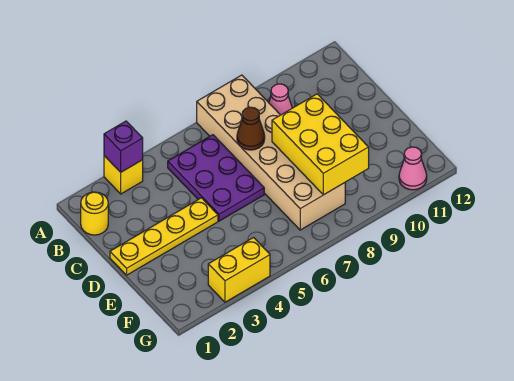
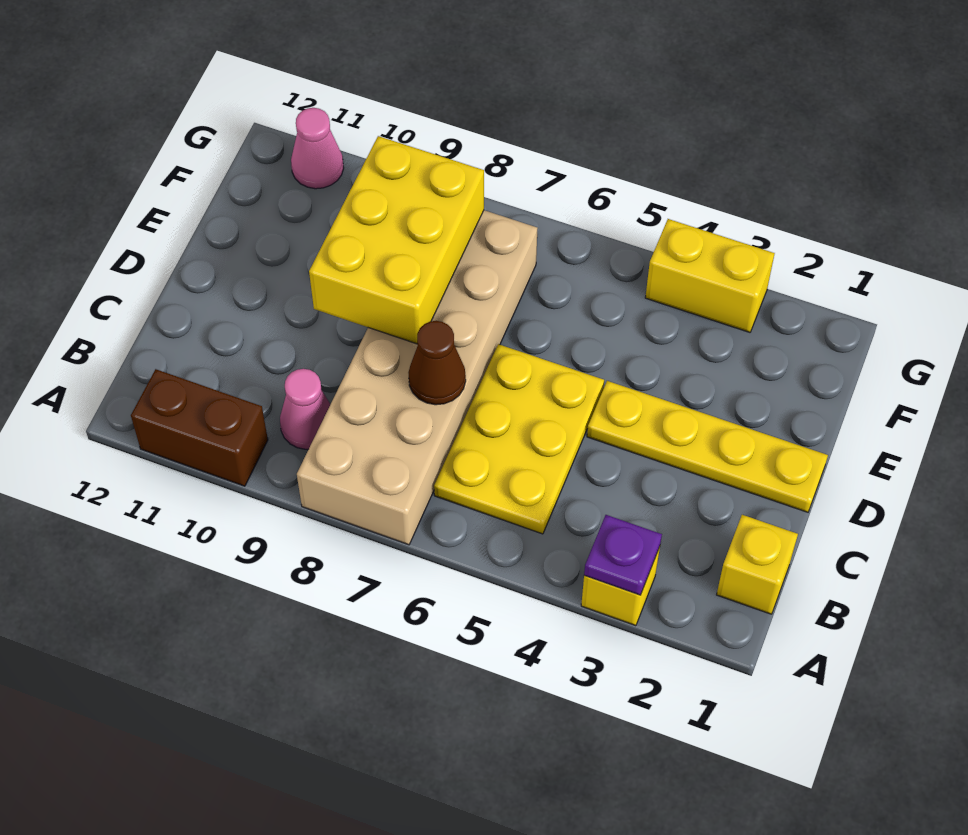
purple brick A3 level 2 -> purple plate A3 level 2
none -> brown brick A10:A11 level 1
yellow round brick B1 level 1 -> yellow brick B1 level 1
purple plate B5:D6 level 1 -> yellow plate B5:D6 level 1

